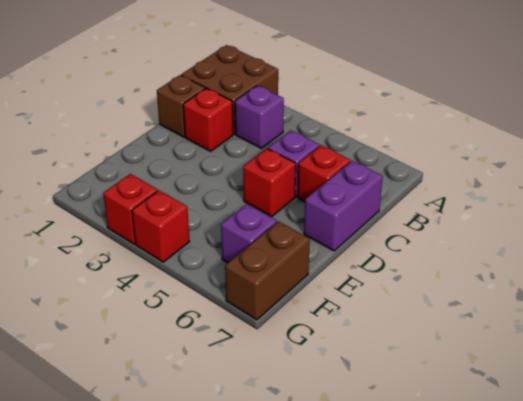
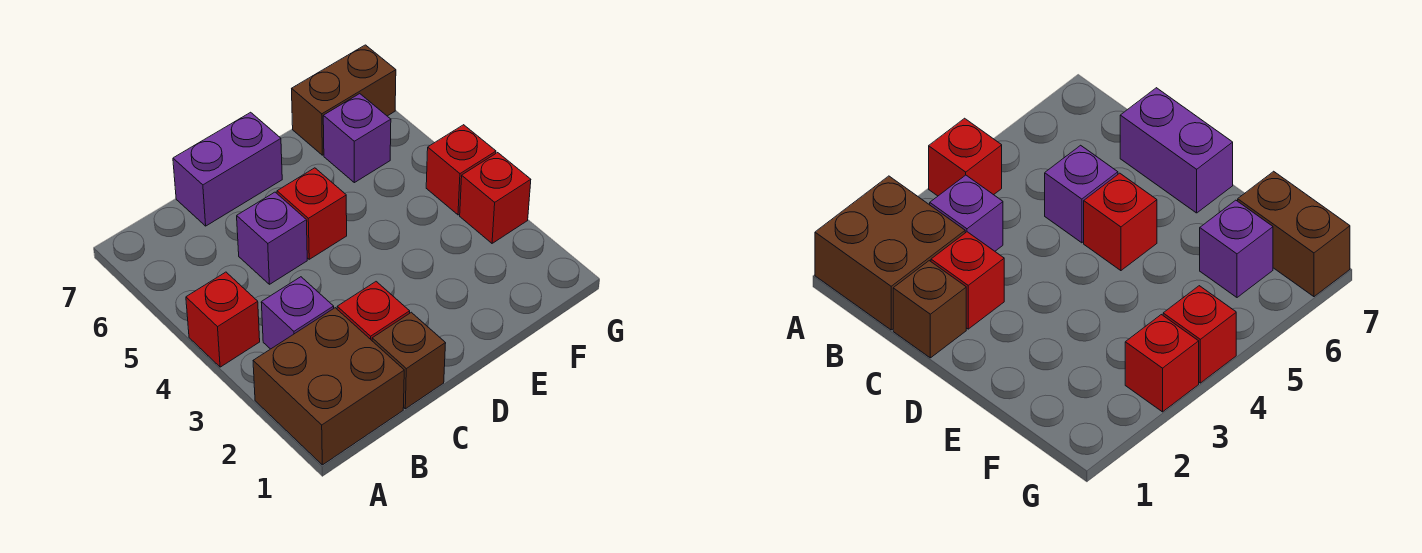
red brick C6 level 1 -> red brick A4 level 1

